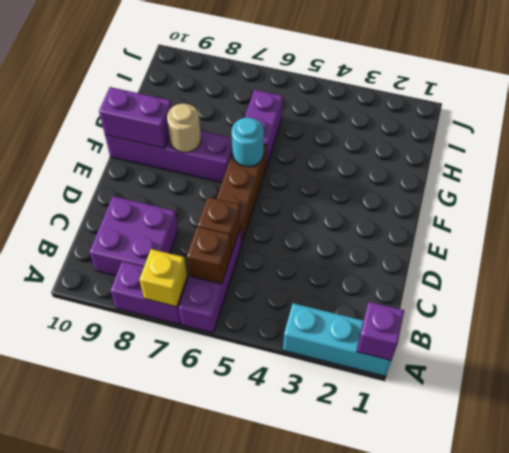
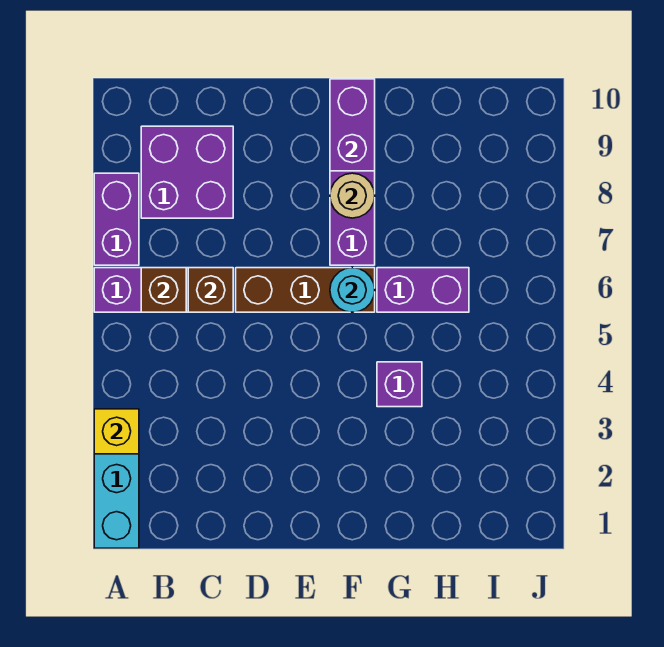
purple brick A1 level 2 -> purple brick G4 level 1
yellow brick A7 level 2 -> yellow brick A3 level 2

